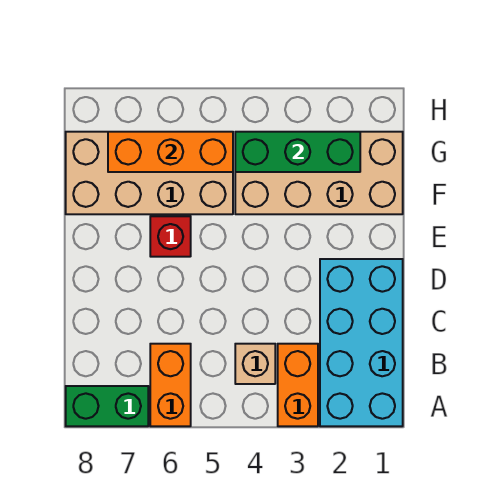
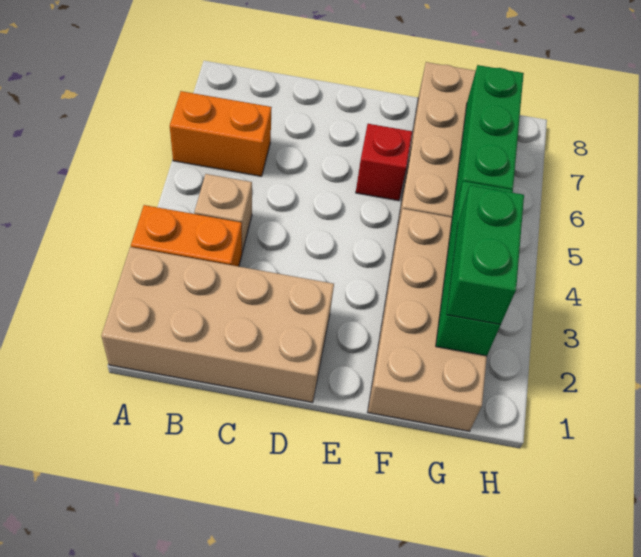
cyan brick A1:D2 level 1 -> tan brick A1:D2 level 1
green brick A7:A8 level 1 -> green brick G2:G3 level 3
orange brick G5:G7 level 2 -> green brick G5:G7 level 2

